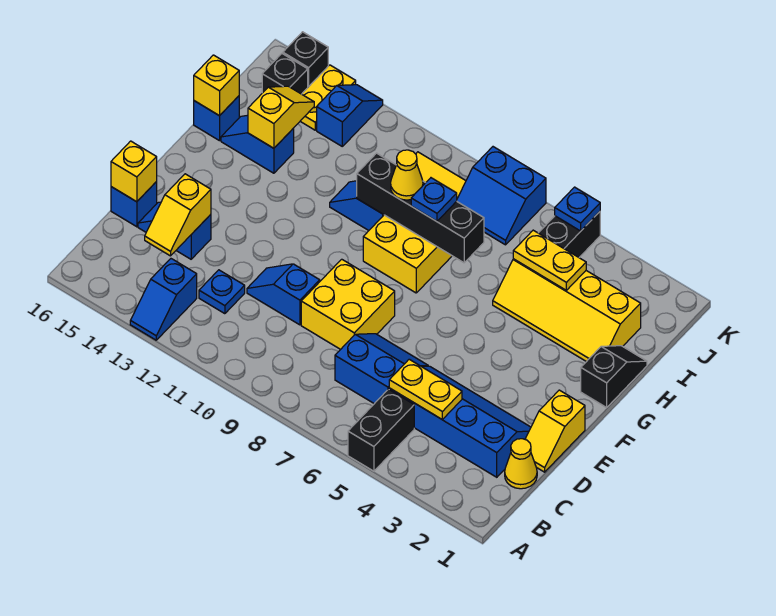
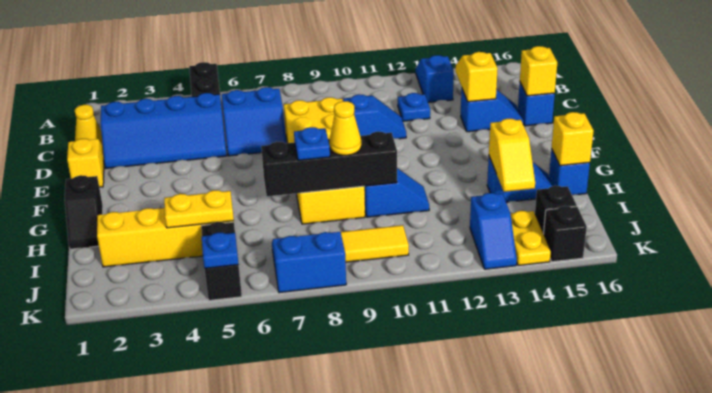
yellow plate C4:C5 level 2 -> none

